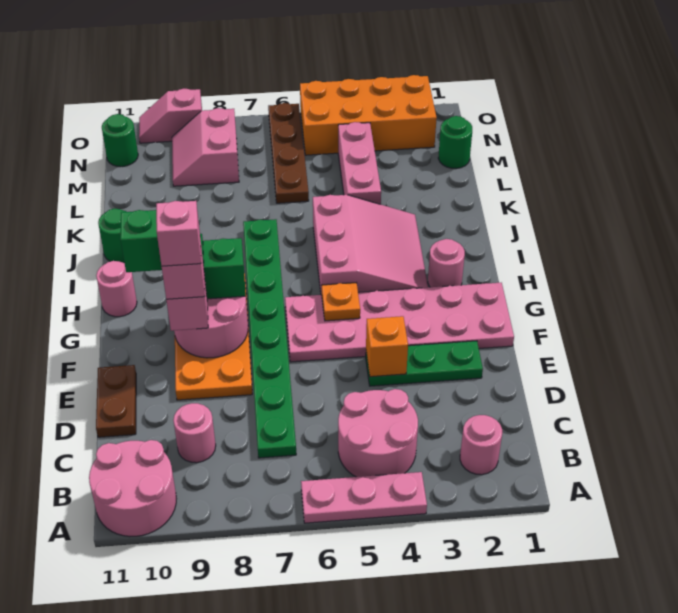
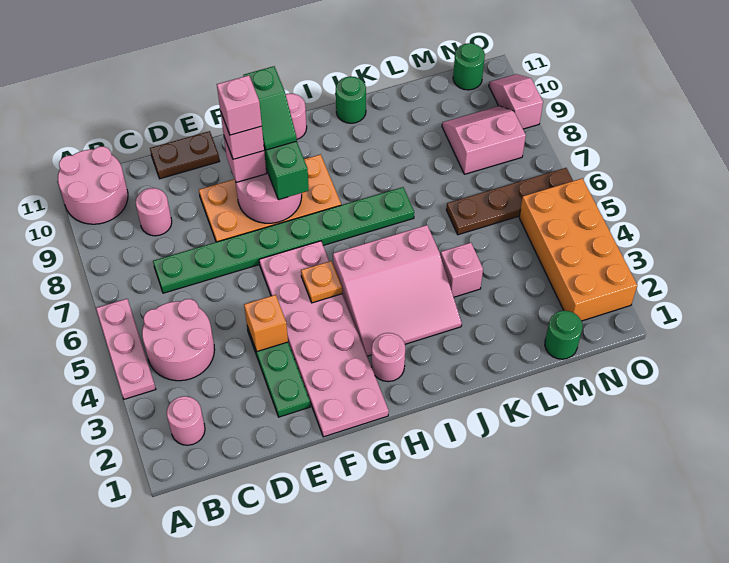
pink brick K4:M4 level 1 -> pink brick K4 level 1

